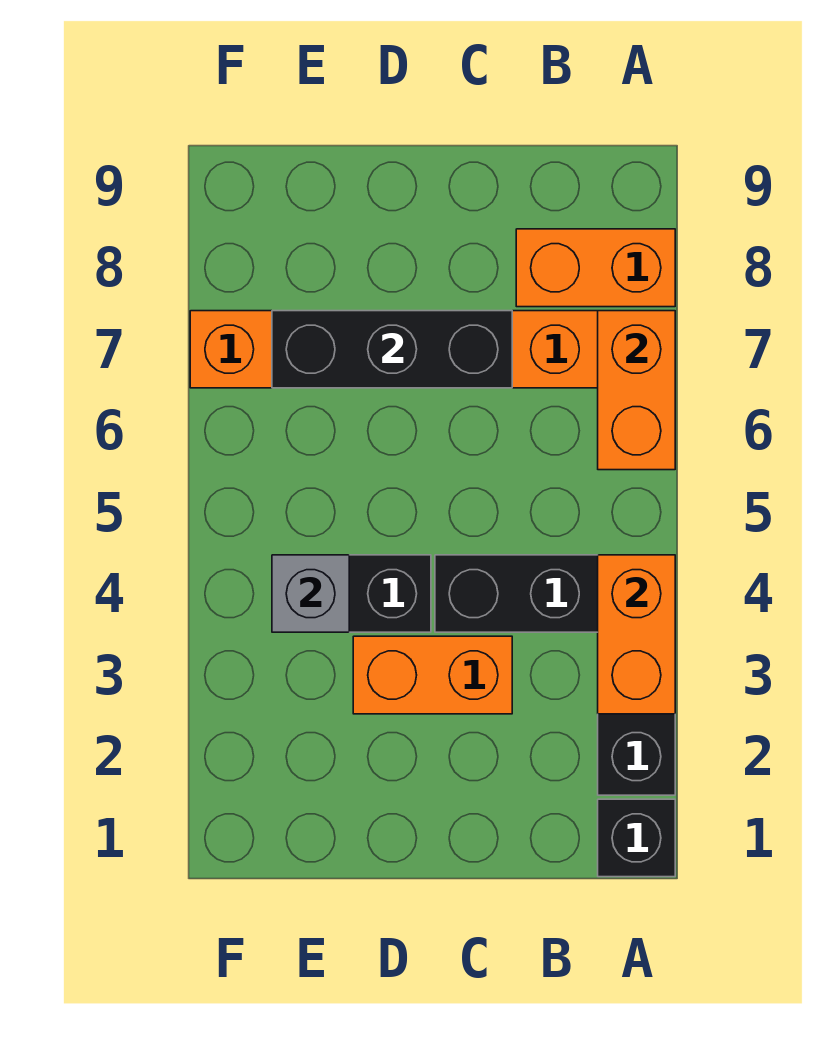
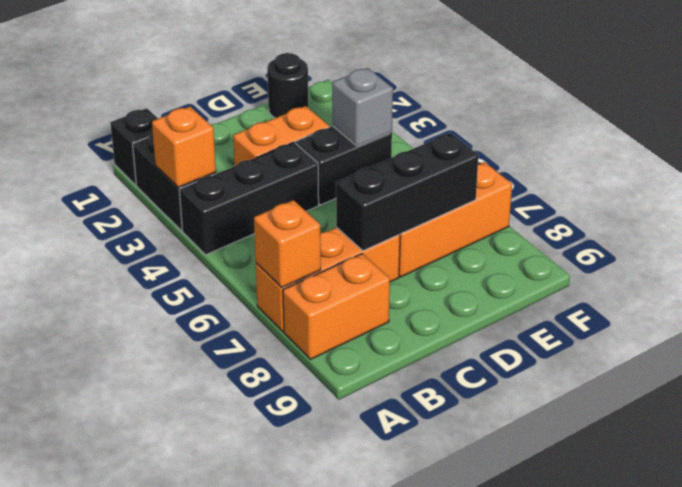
orange brick A3:A4 level 2 -> orange brick A3 level 2
orange brick A6:A7 level 2 -> orange brick A7 level 2
none -> black round brick E1 level 1

